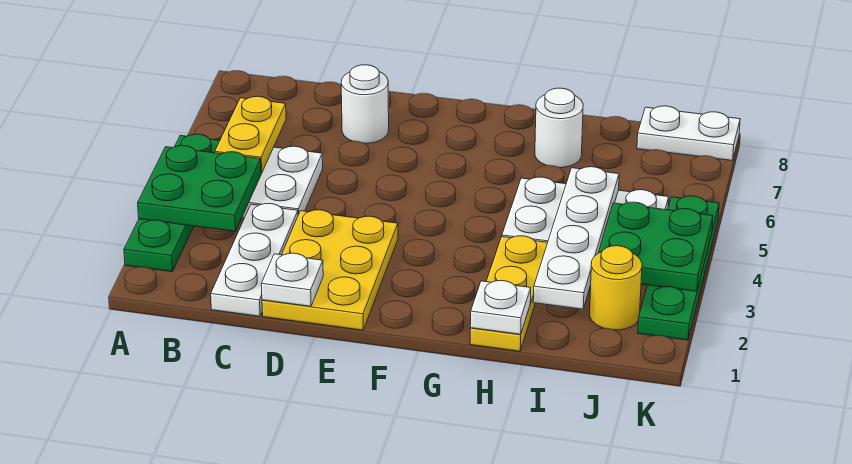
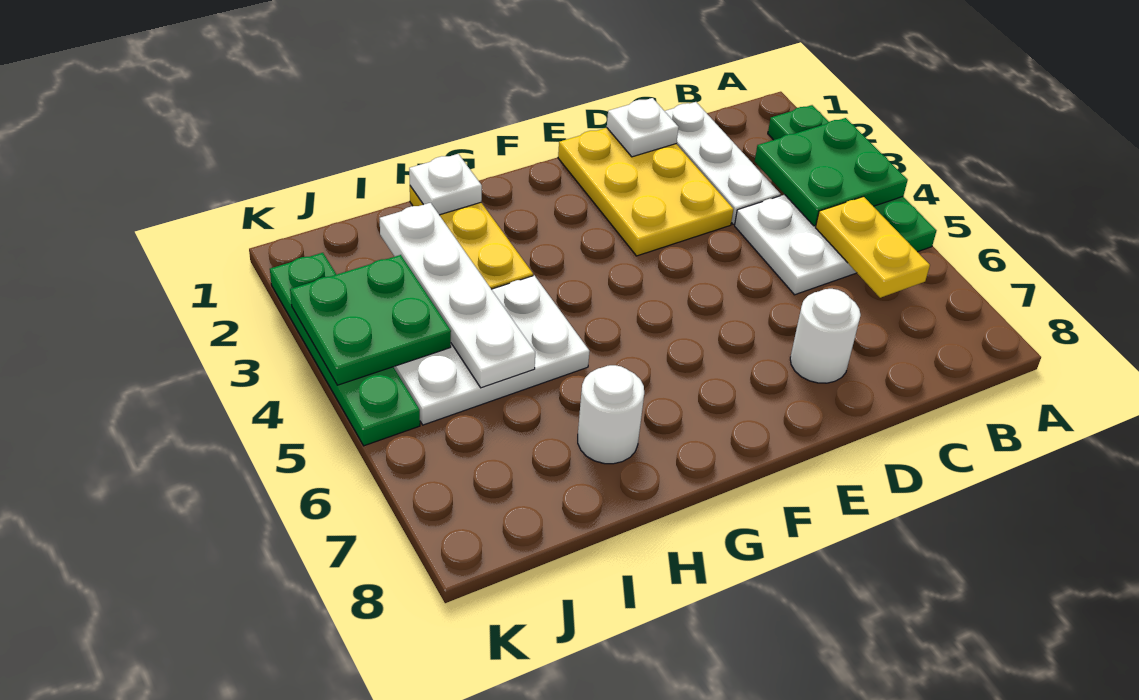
yellow round brick J2 level 1 -> none
white plate J8:K8 level 1 -> none

